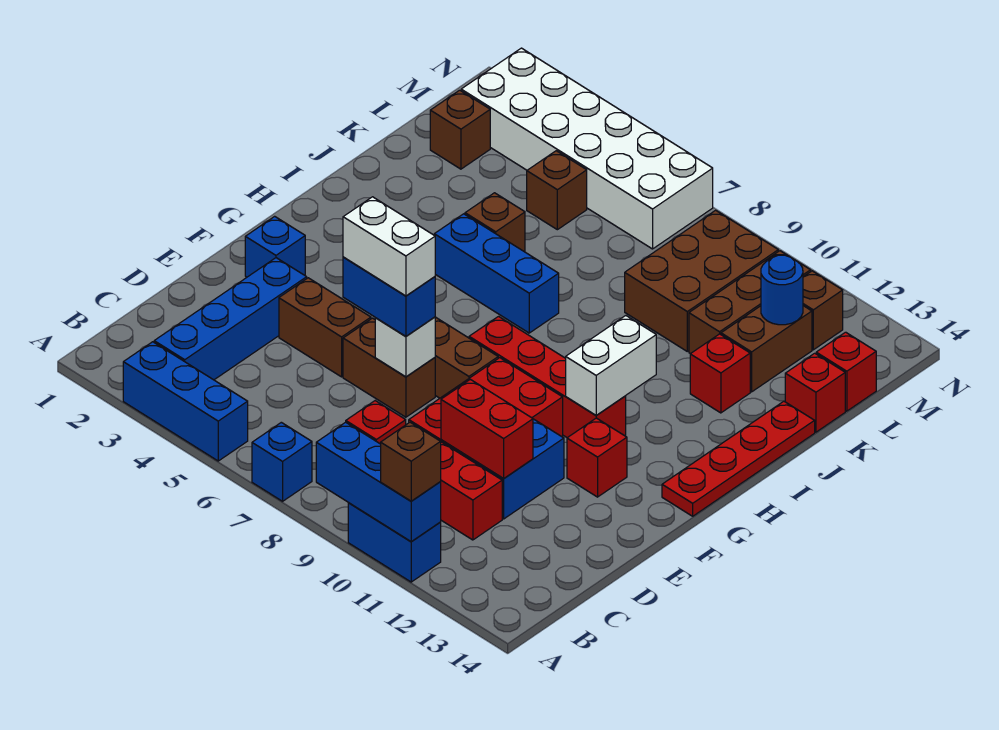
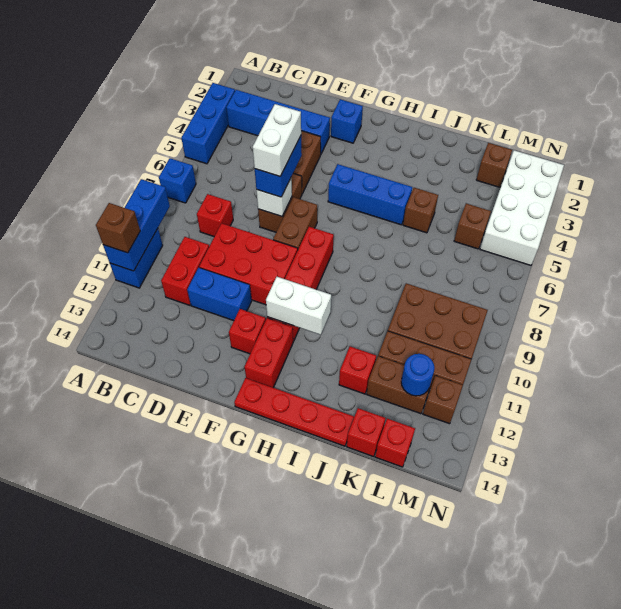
red brick D10:D11 level 2 -> red brick G12:G13 level 1
blue brick I5:I7 level 1 -> blue brick G5:I5 level 1
white brick M2:N7 level 1 -> white brick M2:N5 level 1

